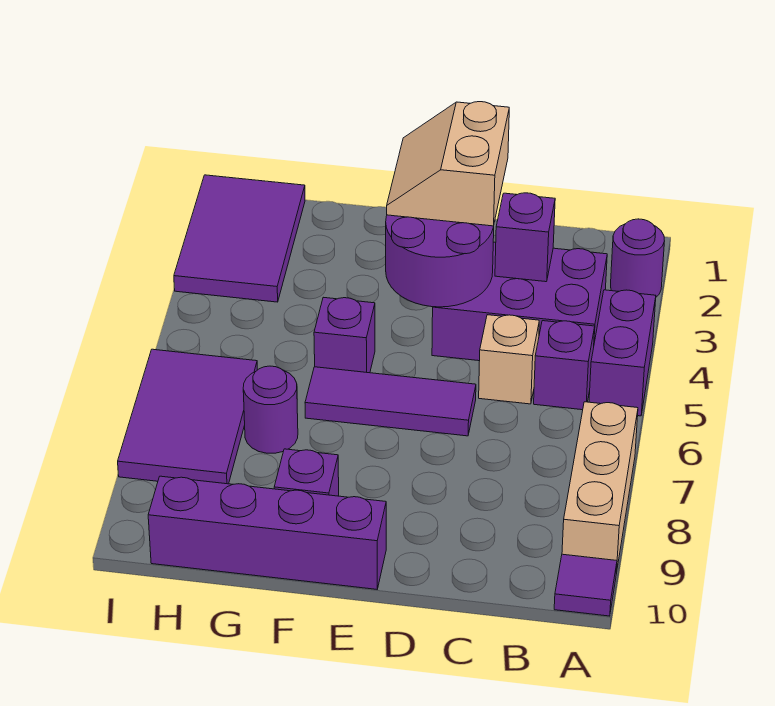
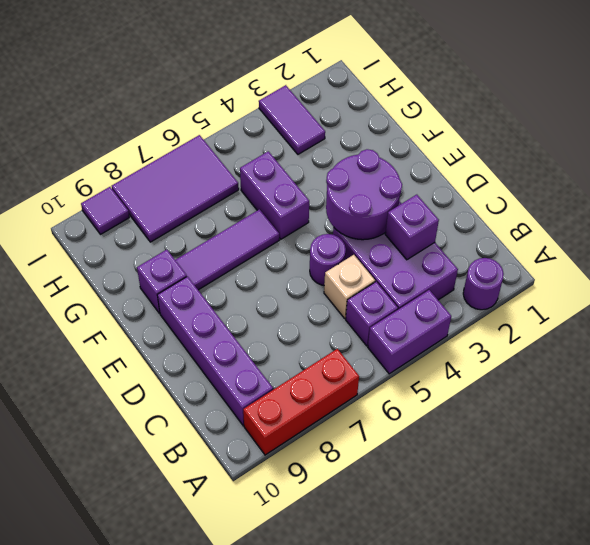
tan brick A7:A9 level 1 -> red brick A7:A9 level 1
purple tile A10 level 1 -> purple tile I9 level 1
tan slope D2:E3 level 3 top D -> none
purple tile D6:F6 level 1 -> purple tile F6:F8 level 1
purple brick E10:H10 level 1 -> purple brick B9:E9 level 1
purple brick F5 level 1 -> purple brick F5:G5 level 1
purple round brick G7 level 1 -> purple round brick D5 level 1
purple tile H1:I3 level 1 -> purple tile H3:I3 level 1

